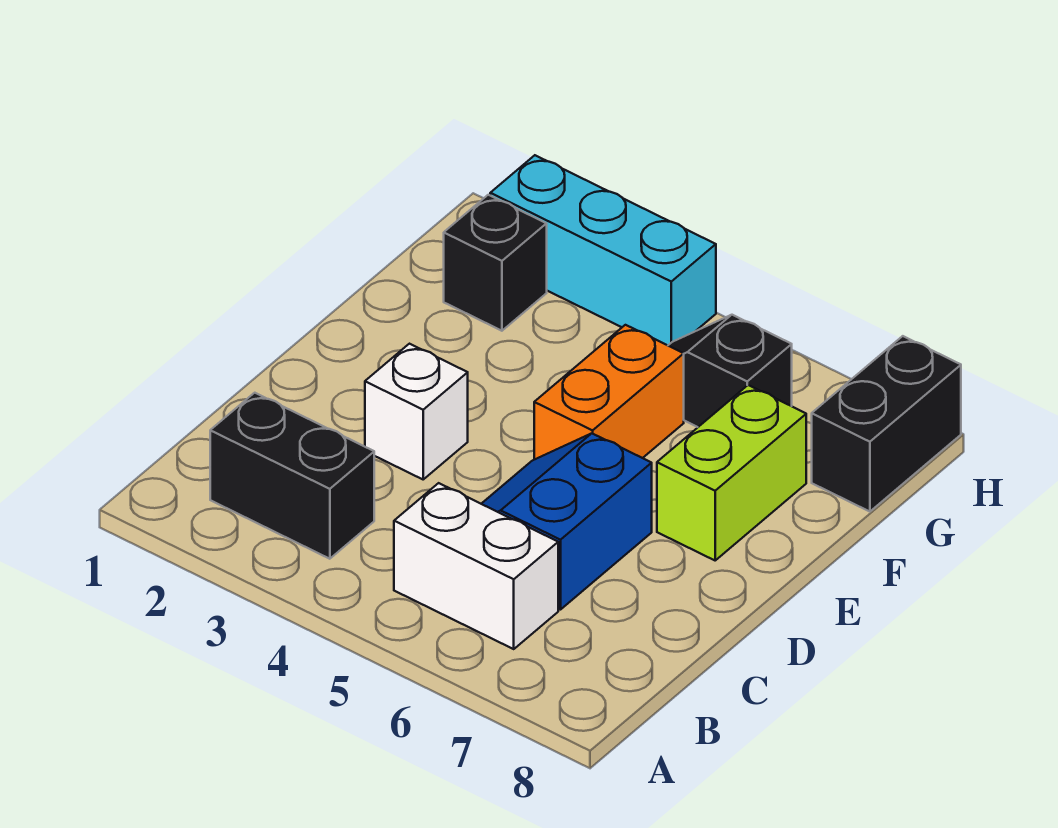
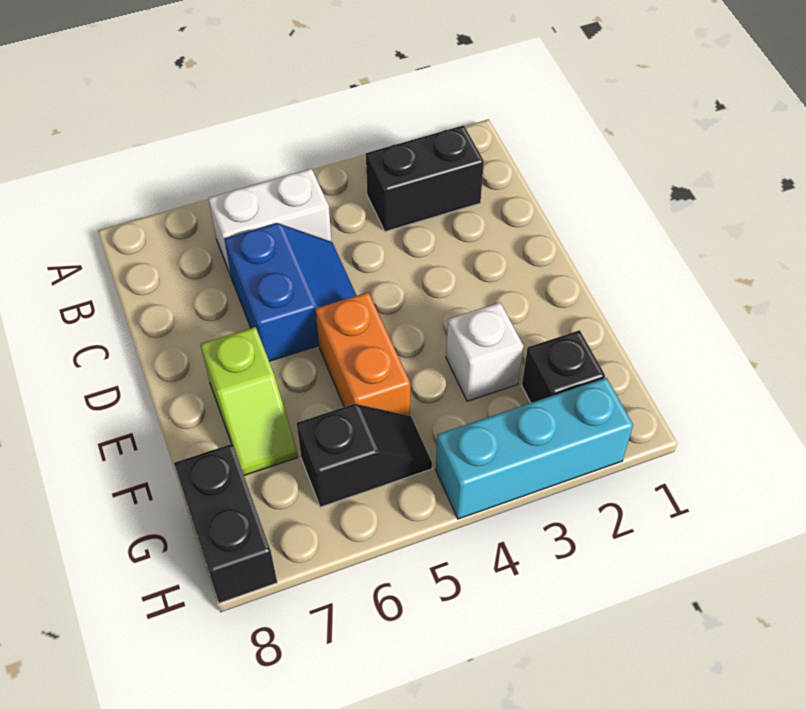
white brick D3 level 1 -> white brick F3 level 1
lime brick E7:F7 level 1 -> lime slope E7:F7 level 1 top E

